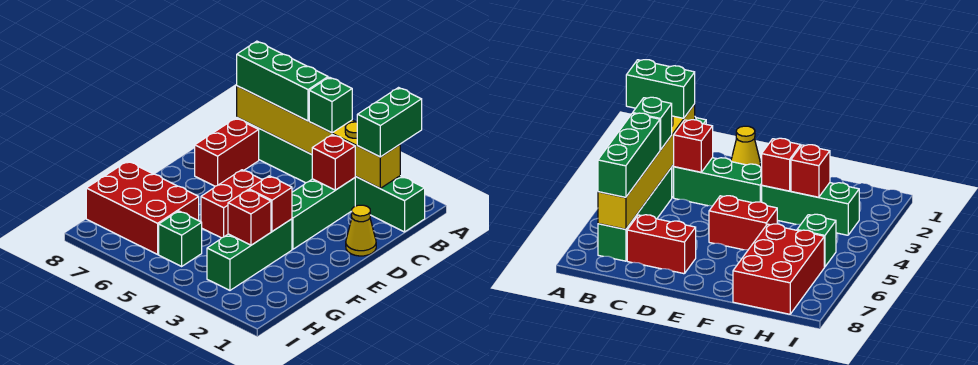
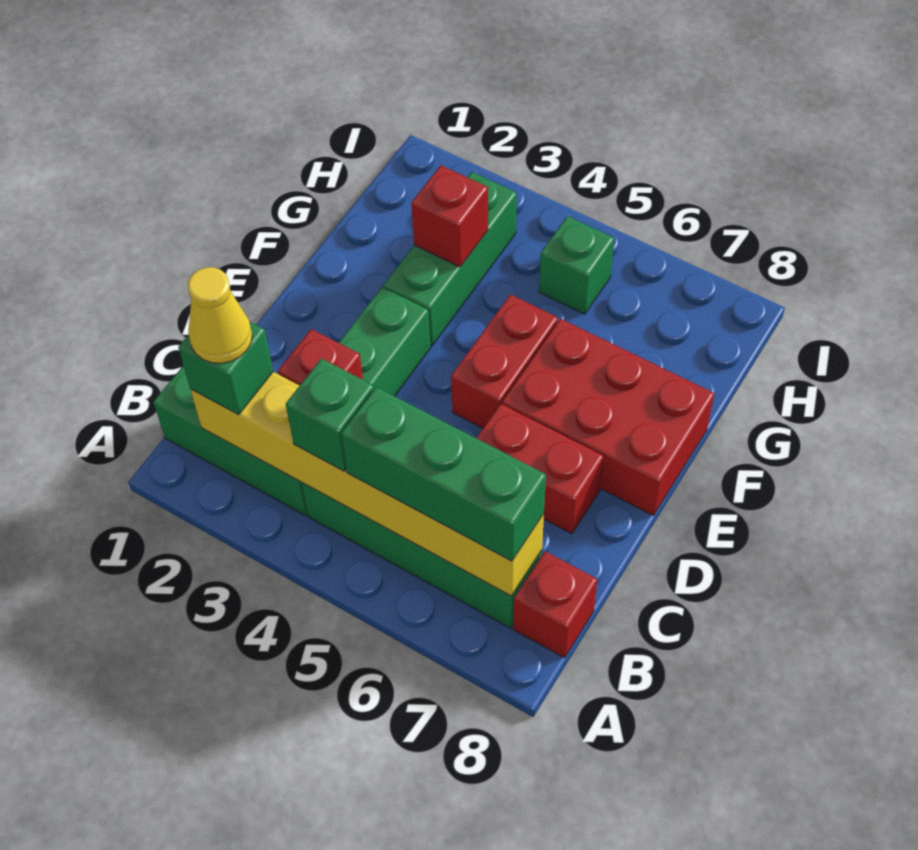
green brick A2:B2 level 3 -> green brick B2 level 3
red brick C7:D7 level 1 -> red brick D6:D7 level 1
yellow cone D1 level 1 -> yellow cone B2 level 4
red brick F3 level 2 -> red brick B8 level 1
red brick G6:H8 level 1 -> red brick E6:F8 level 1

